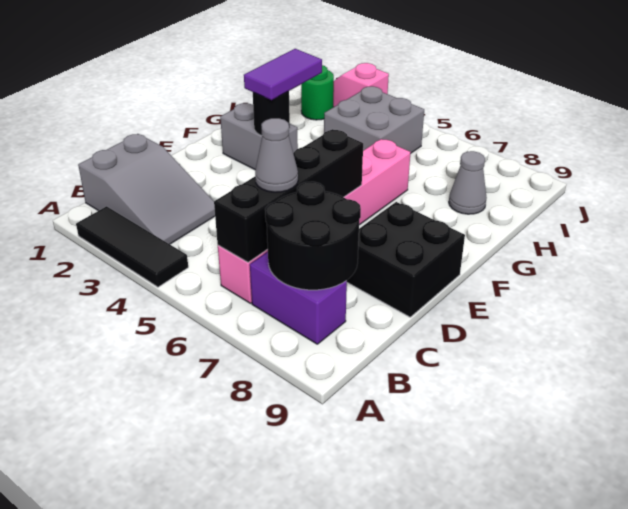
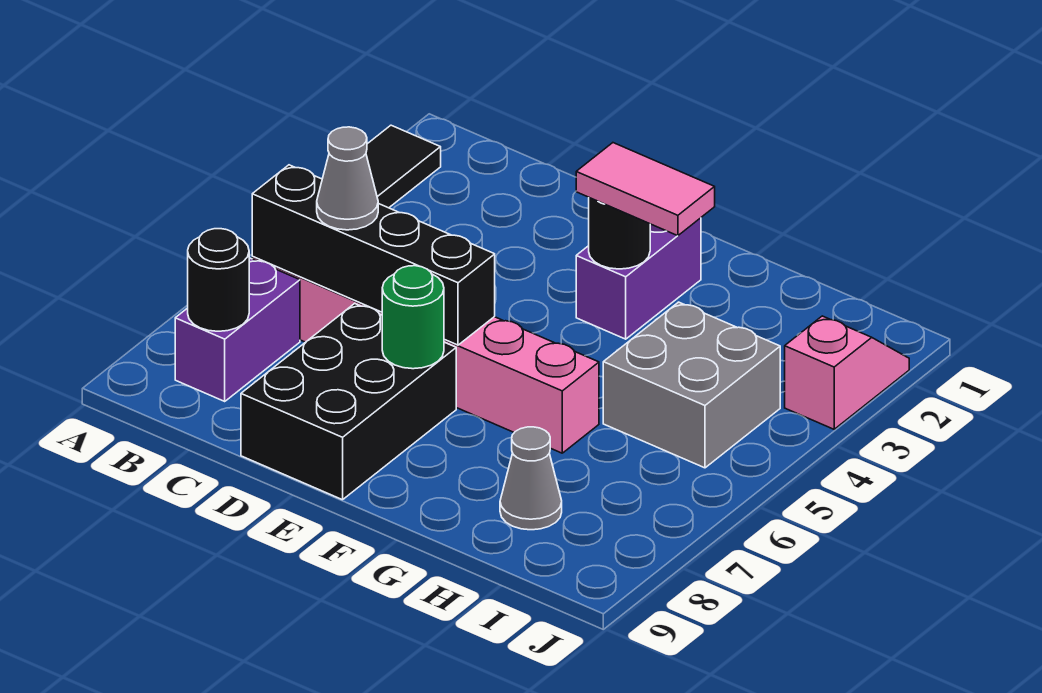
grey slope B1:C3 level 1 top 1 -> none
black round brick B7:C8 level 2 -> black round brick B8 level 2
black brick D8:E9 level 1 -> black brick D7:E9 level 1
grey brick F2:F3 level 1 -> purple brick F2:F3 level 1
purple tile F3:G3 level 3 -> pink tile F3:G3 level 3
green round brick I2 level 1 -> green round brick E7 level 2

